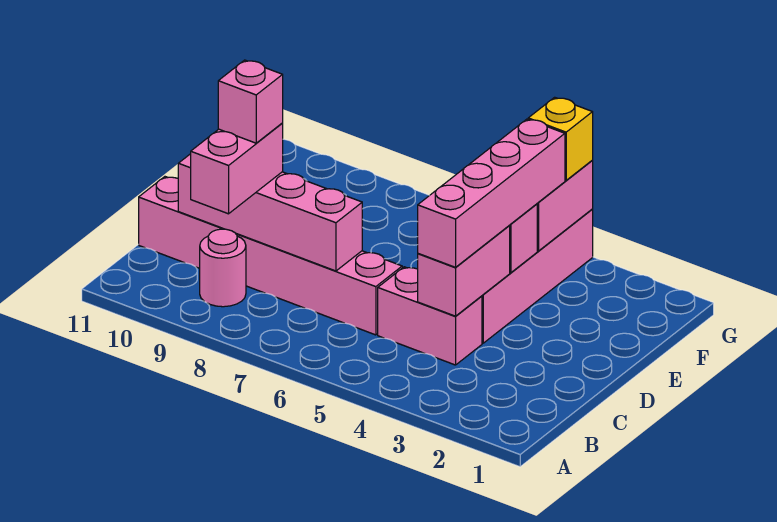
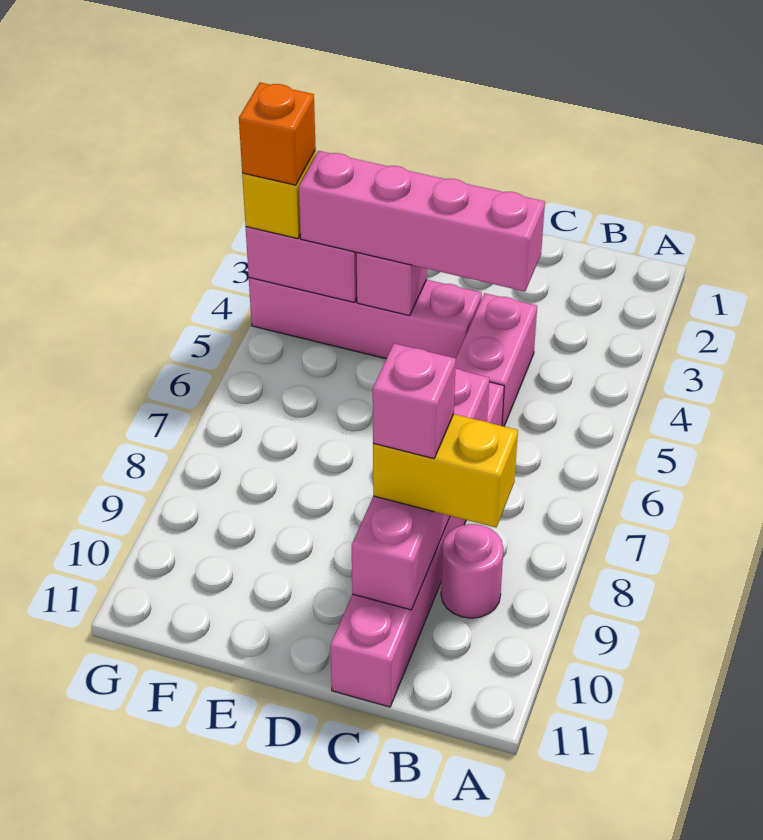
pink brick B9:C9 level 3 -> yellow brick B9:C9 level 3
pink brick C4:D4 level 2 -> none
none -> orange brick G4 level 4

